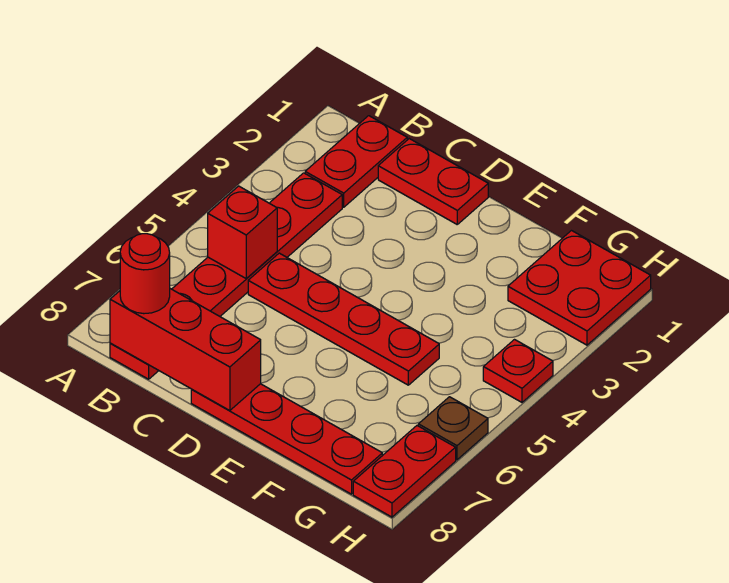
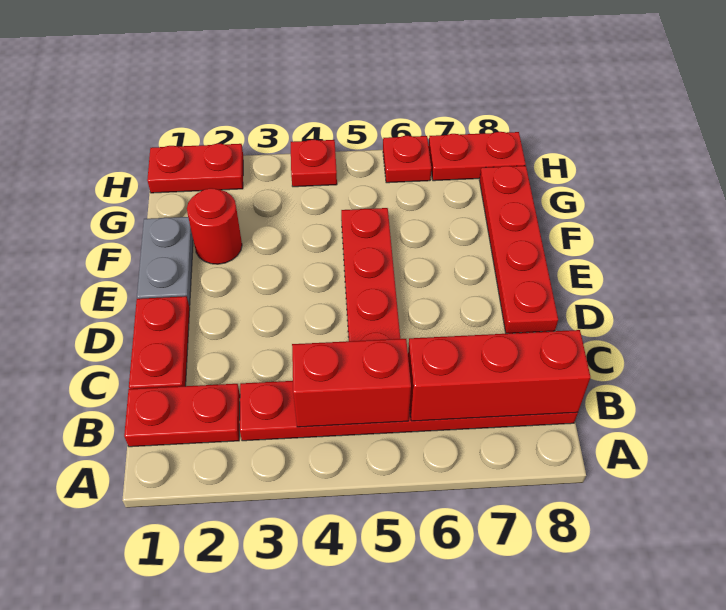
red brick B5 level 2 -> red brick B4:B5 level 2
red brick B8:D8 level 2 -> red brick B6:B8 level 2
red round brick B8 level 3 -> red round brick F2 level 1
none -> grey plate E1:F1 level 1
red plate G1:H2 level 1 -> red plate H1:H2 level 1
brown plate H6 level 1 -> red plate H6 level 1

